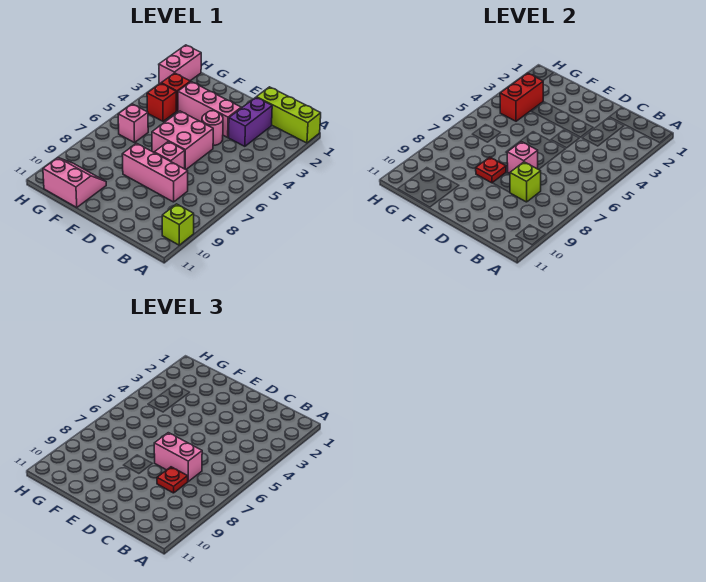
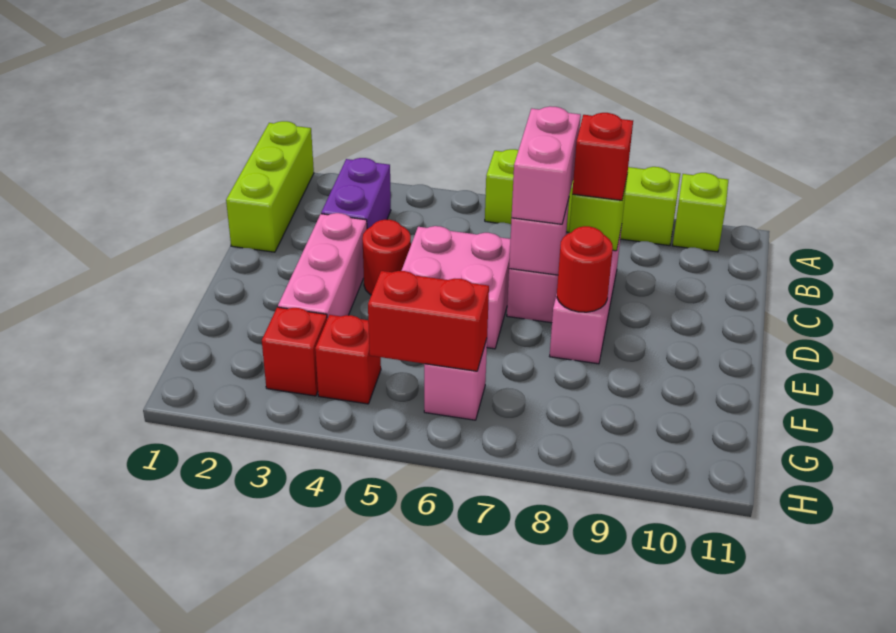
none -> lime brick A6:A9 level 1
purple brick C2:C3 level 1 -> purple brick B3:C3 level 1
red plate C8 level 3 -> red brick C8 level 3
pink round brick D4 level 1 -> red round brick D4 level 1
red plate E8 level 2 -> red round brick E8 level 2
pink slope F10:G11 level 1 top 11 -> none
red brick G3:G4 level 2 -> red brick G5:G6 level 2
pink brick H1:H2 level 1 -> none

